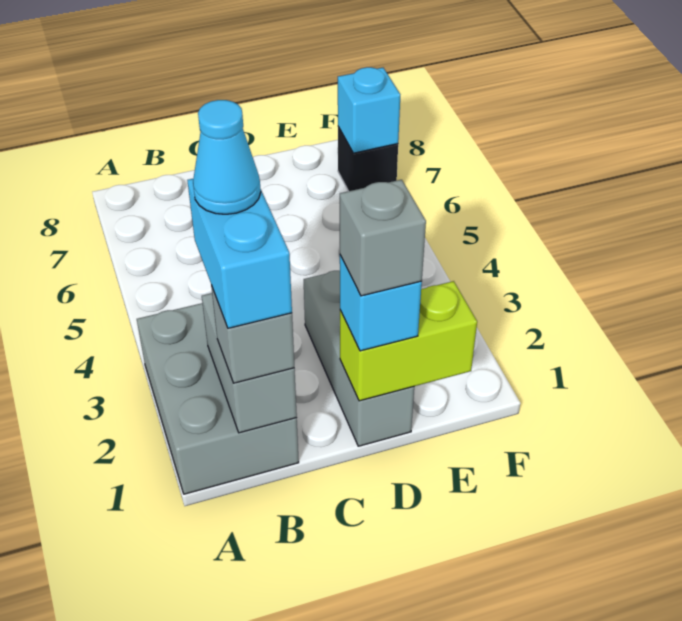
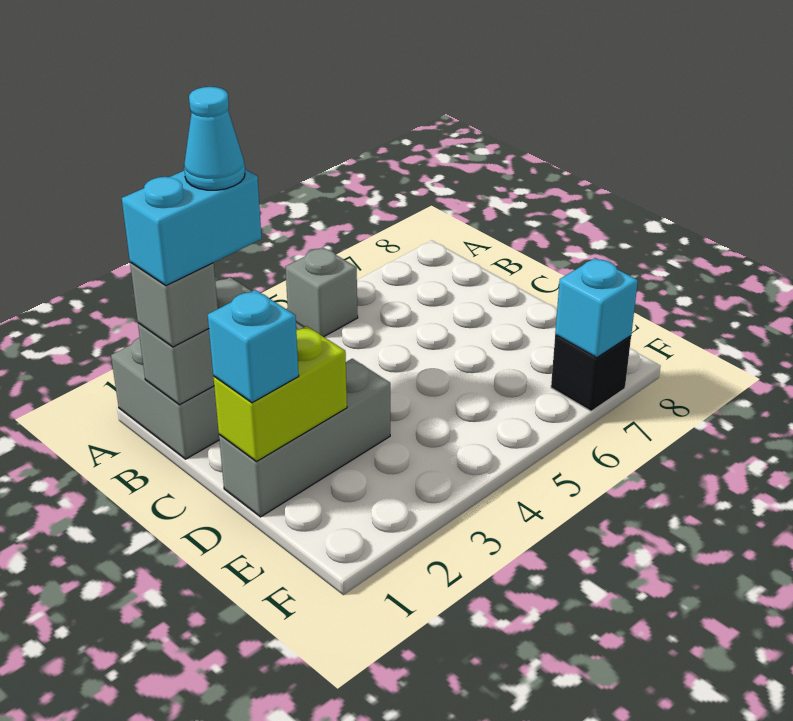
lime brick D1:E1 level 2 -> lime brick D1:D2 level 2
grey brick D1 level 4 -> grey brick A5 level 1

